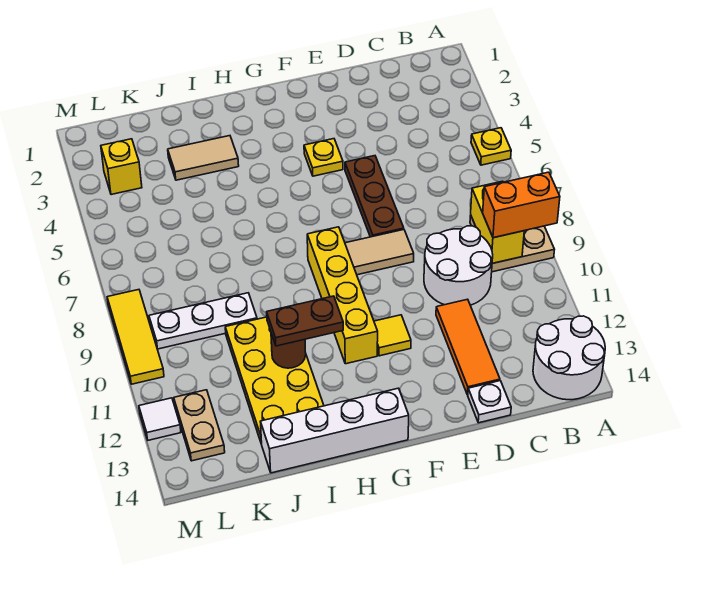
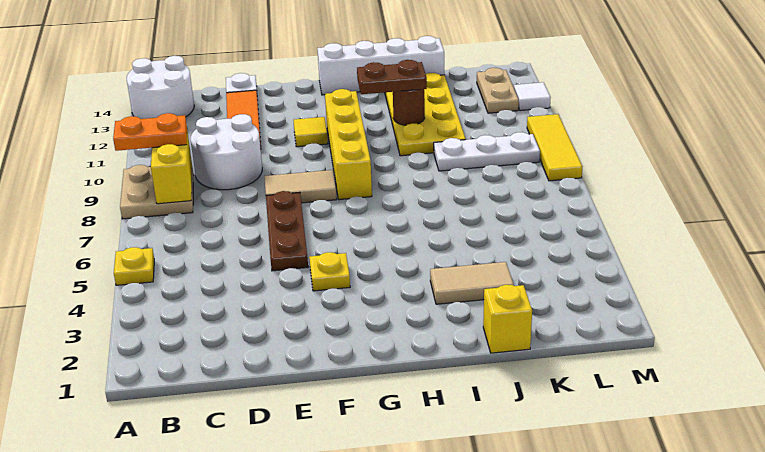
orange brick A9:B9 level 3 -> orange plate A9:B9 level 3
yellow brick L3 level 1 -> yellow brick J1 level 1

